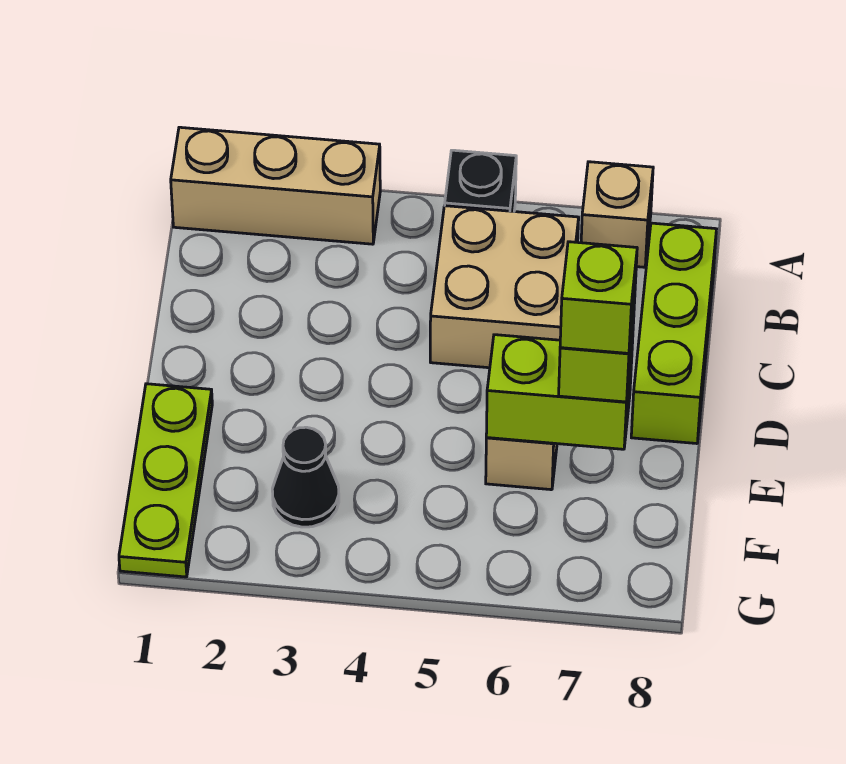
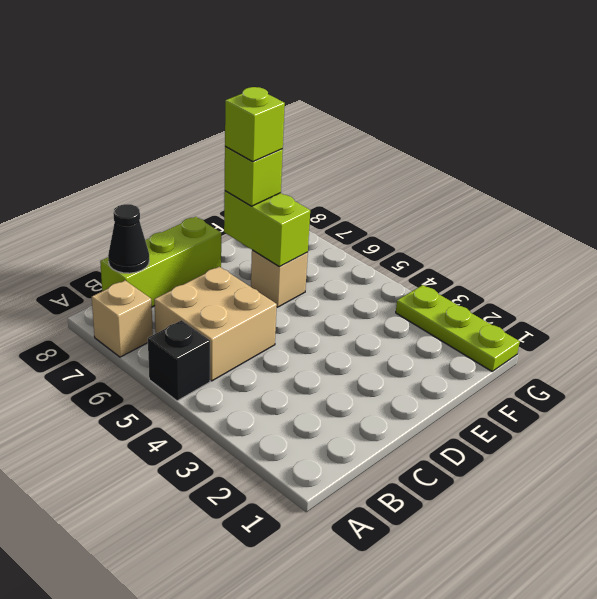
tan brick A1:A3 level 1 -> none
lime plate E1:G1 level 1 -> lime plate G1:G3 level 1
black cone F3 level 1 -> black cone B8 level 2

